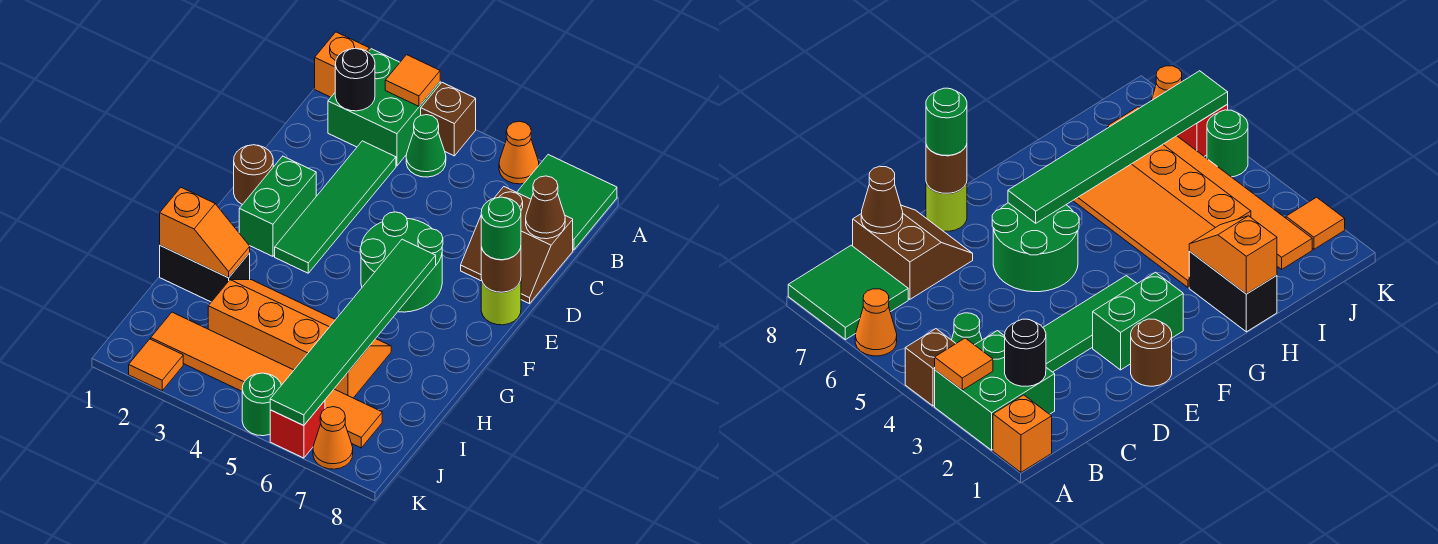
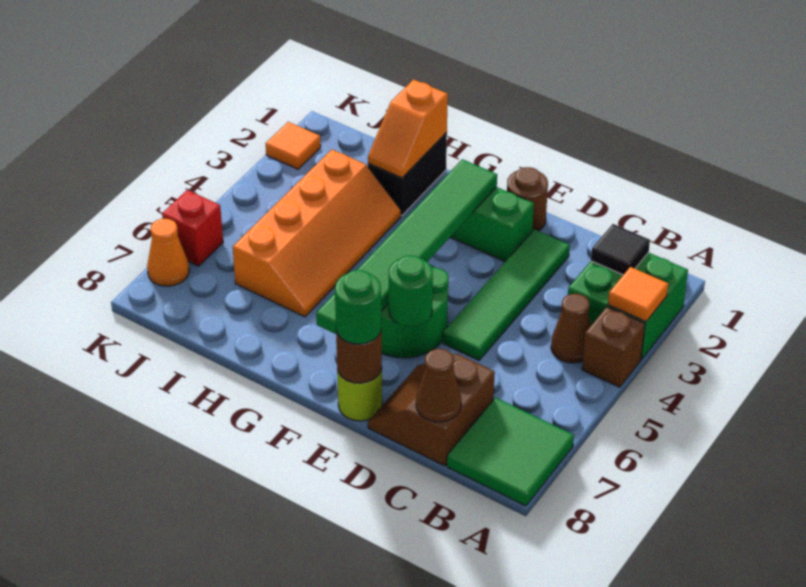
orange brick A1 level 1 -> none
orange cone A6 level 1 -> none
black round brick B2 level 2 -> black tile B2 level 2
green cone B4 level 1 -> brown cone B4 level 1
green tile C3:F3 level 1 -> green tile D2:D5 level 1
green tile F6:K6 level 2 -> green tile F2:F7 level 2
orange tile J2:J7 level 1 -> none
green round brick K5 level 1 -> green round brick E6 level 2

